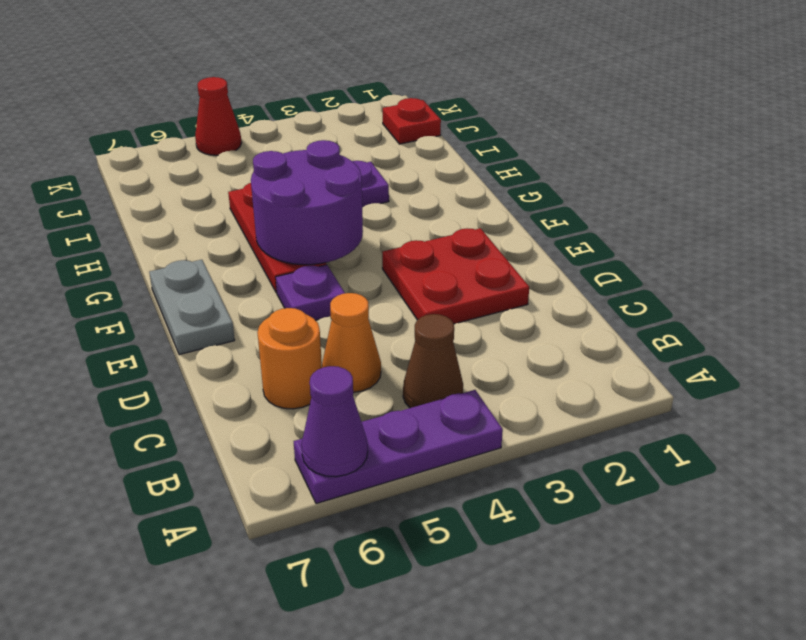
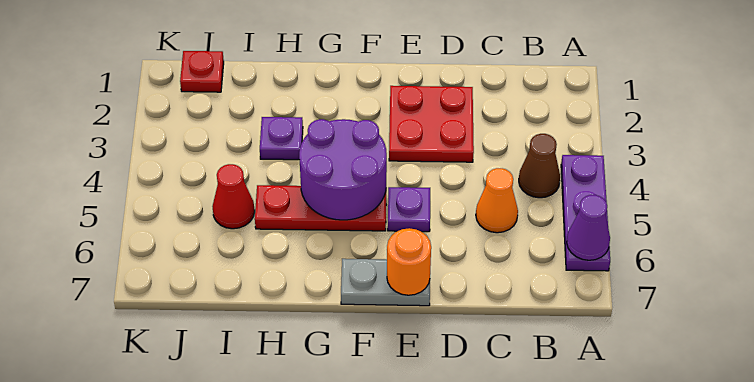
orange round brick C6 level 1 -> orange round brick E7 level 2
red cone K5 level 1 -> red cone I5 level 1

